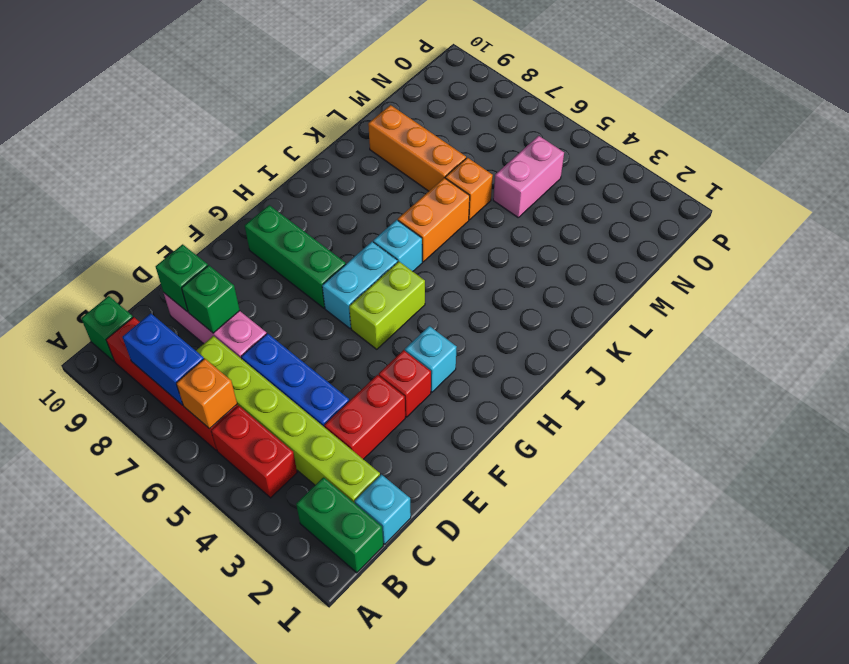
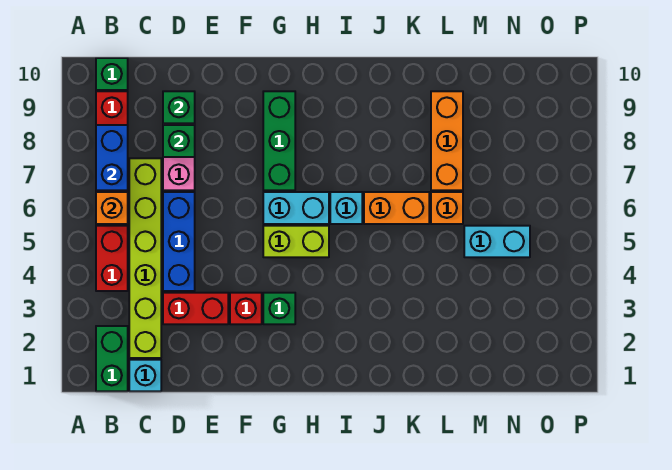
cyan brick G3 level 1 -> green brick G3 level 1
pink brick M5:N5 level 1 -> cyan brick M5:N5 level 1

